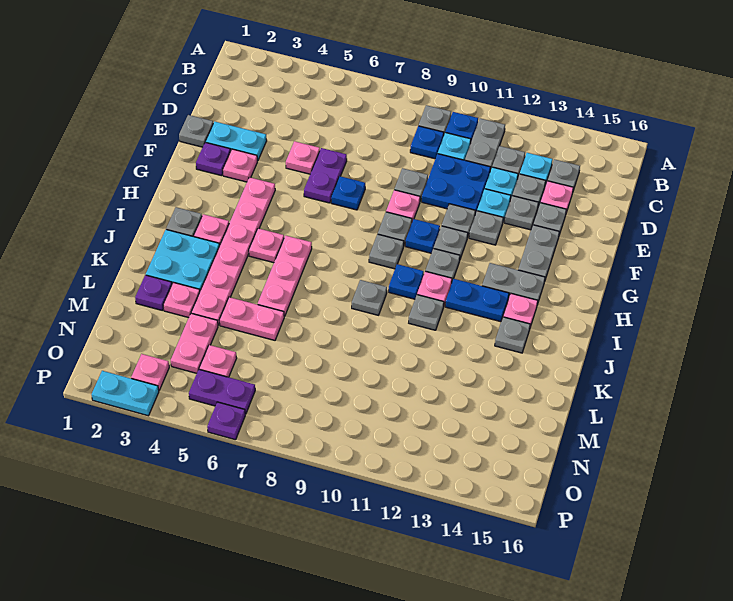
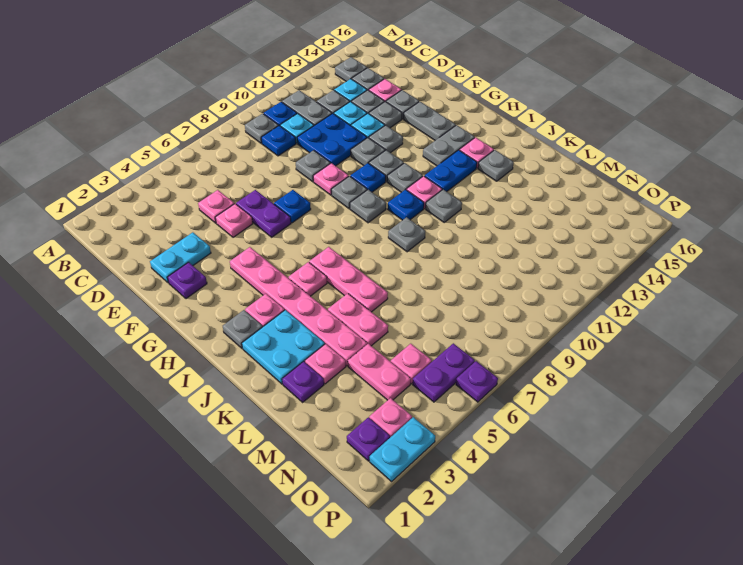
grey plate E1 level 1 -> grey plate B14 level 1
pink plate F3 level 1 -> pink plate D5 level 1
pink plate L5:L6 level 1 -> pink plate K5:L5 level 1
none -> purple plate O2 level 1

